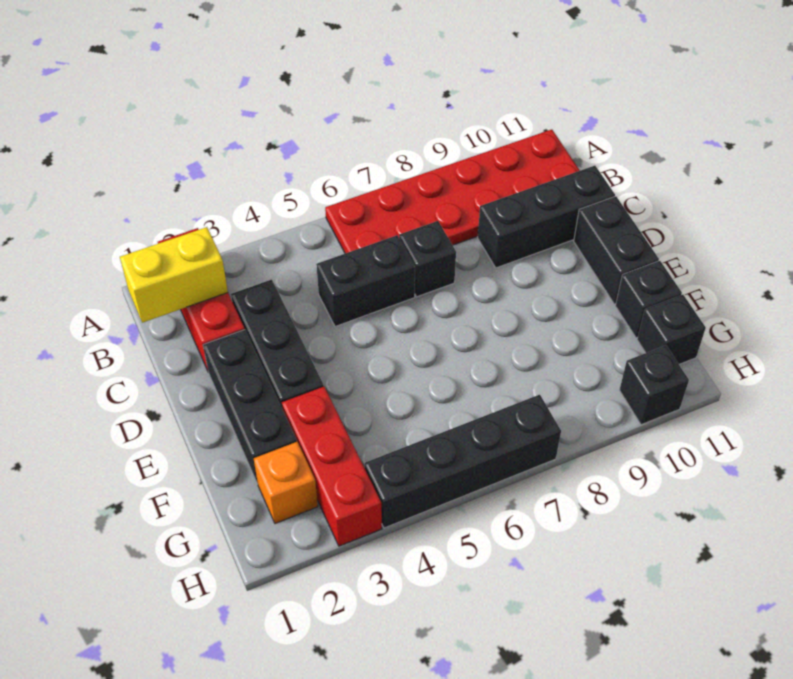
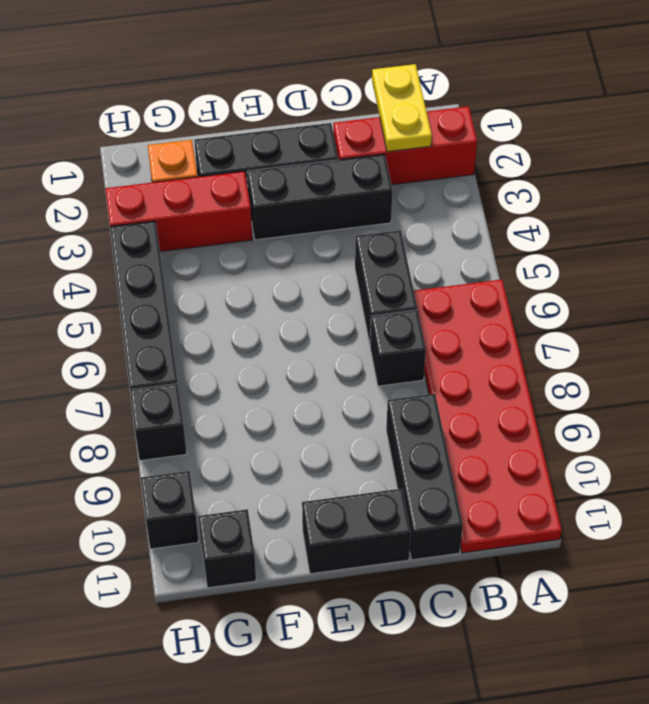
yellow brick B1:B2 level 2 -> yellow plate B1:B2 level 2
black brick F11 level 1 -> black brick H8 level 1

